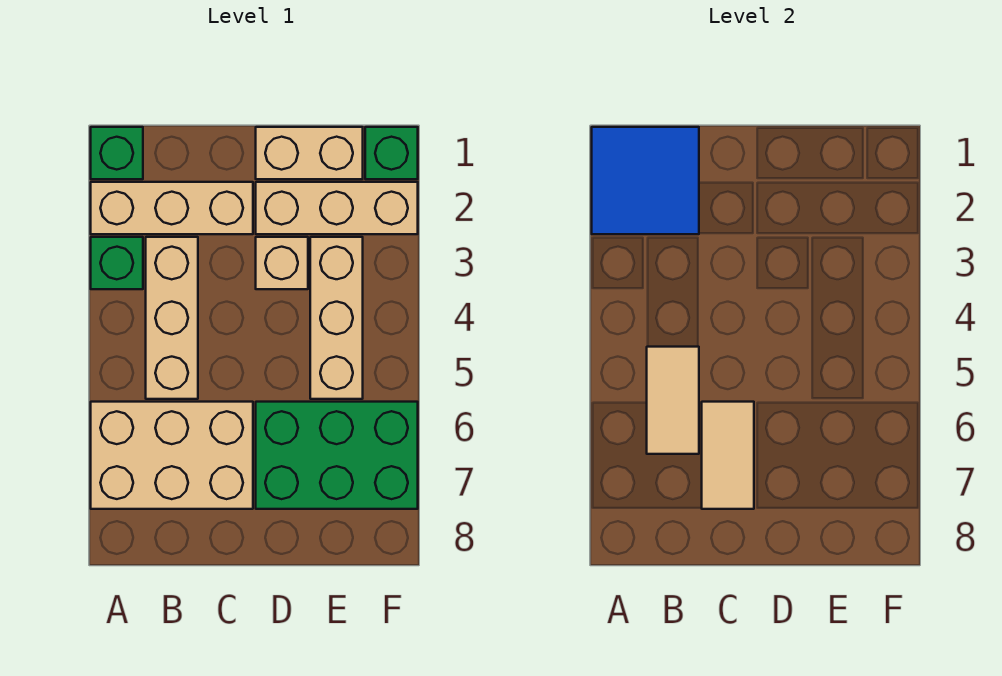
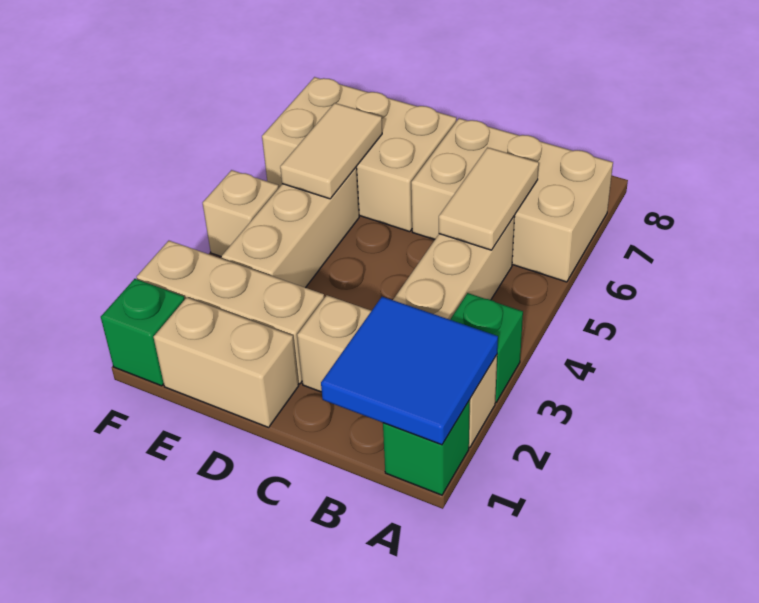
tan tile C6:C7 level 2 -> tan tile E5:E6 level 2
tan brick D3 level 1 -> tan brick F4 level 1
green brick D6:F7 level 1 -> tan brick D6:F7 level 1

